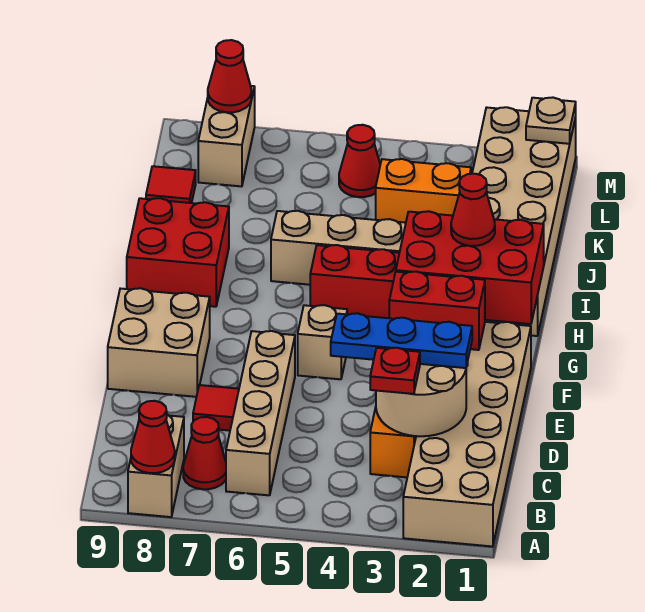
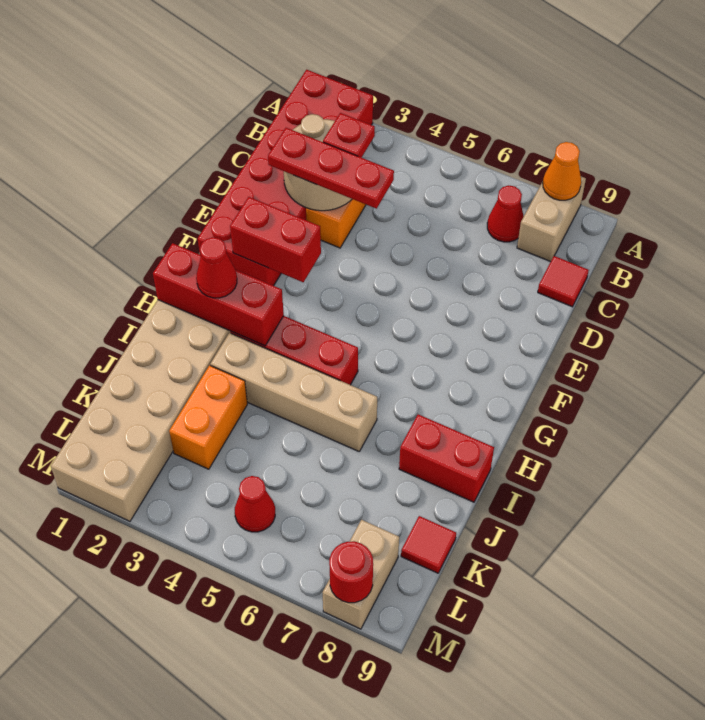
tan brick A1:F2 level 1 -> red brick A1:F2 level 1
red cone A8 level 2 -> orange cone A8 level 2
tan brick B6:E6 level 1 -> none
blue plate D2:D4 level 3 -> red plate D2:D4 level 3
red tile D7 level 1 -> red tile C9 level 1
tan brick E8:F9 level 1 -> none
tan brick F5 level 1 -> none
red brick G1:H3 level 2 -> red brick H1:H3 level 2
red brick H8:I9 level 1 -> red brick I8:I9 level 1
orange brick K3:K4 level 1 -> orange brick J3:K3 level 1
tan plate M1 level 2 -> none
red cone M8 level 2 -> red round brick M8 level 2

